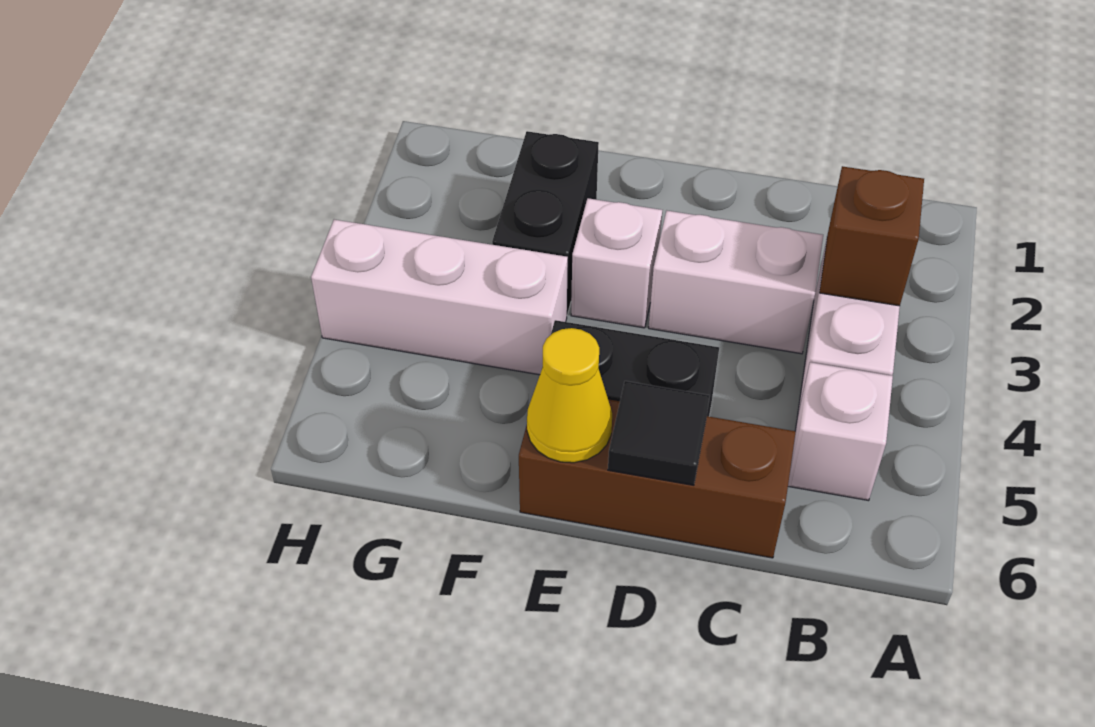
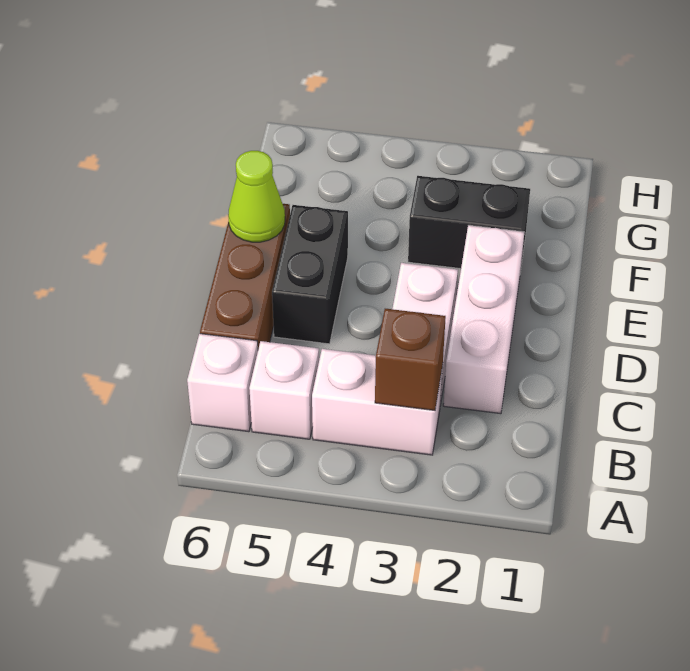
black tile D6 level 2 -> none
white brick E3 level 1 -> white brick B6 level 1
yellow cone E6 level 2 -> lime cone E6 level 2
white brick F4:H4 level 1 -> white brick C2:E2 level 1

